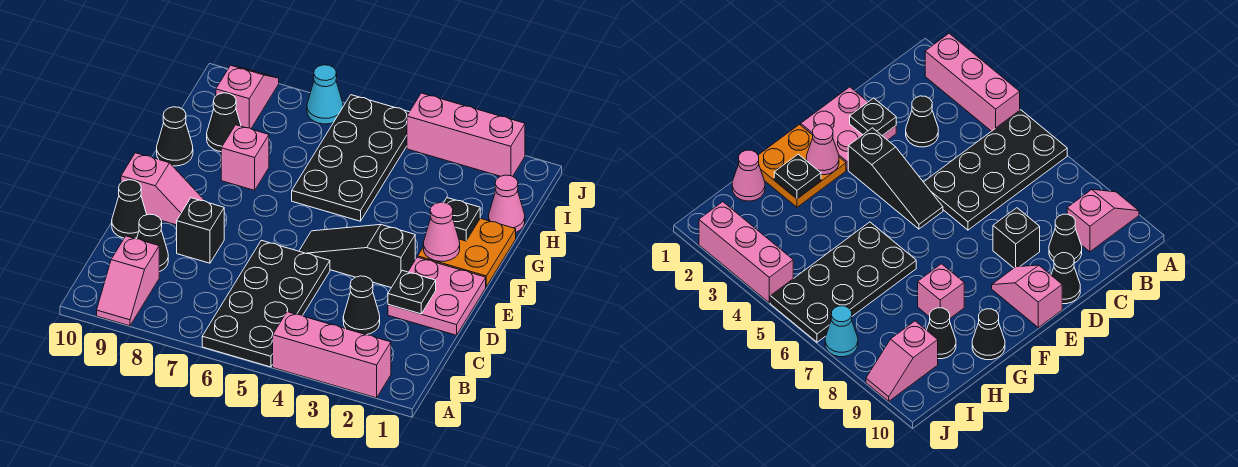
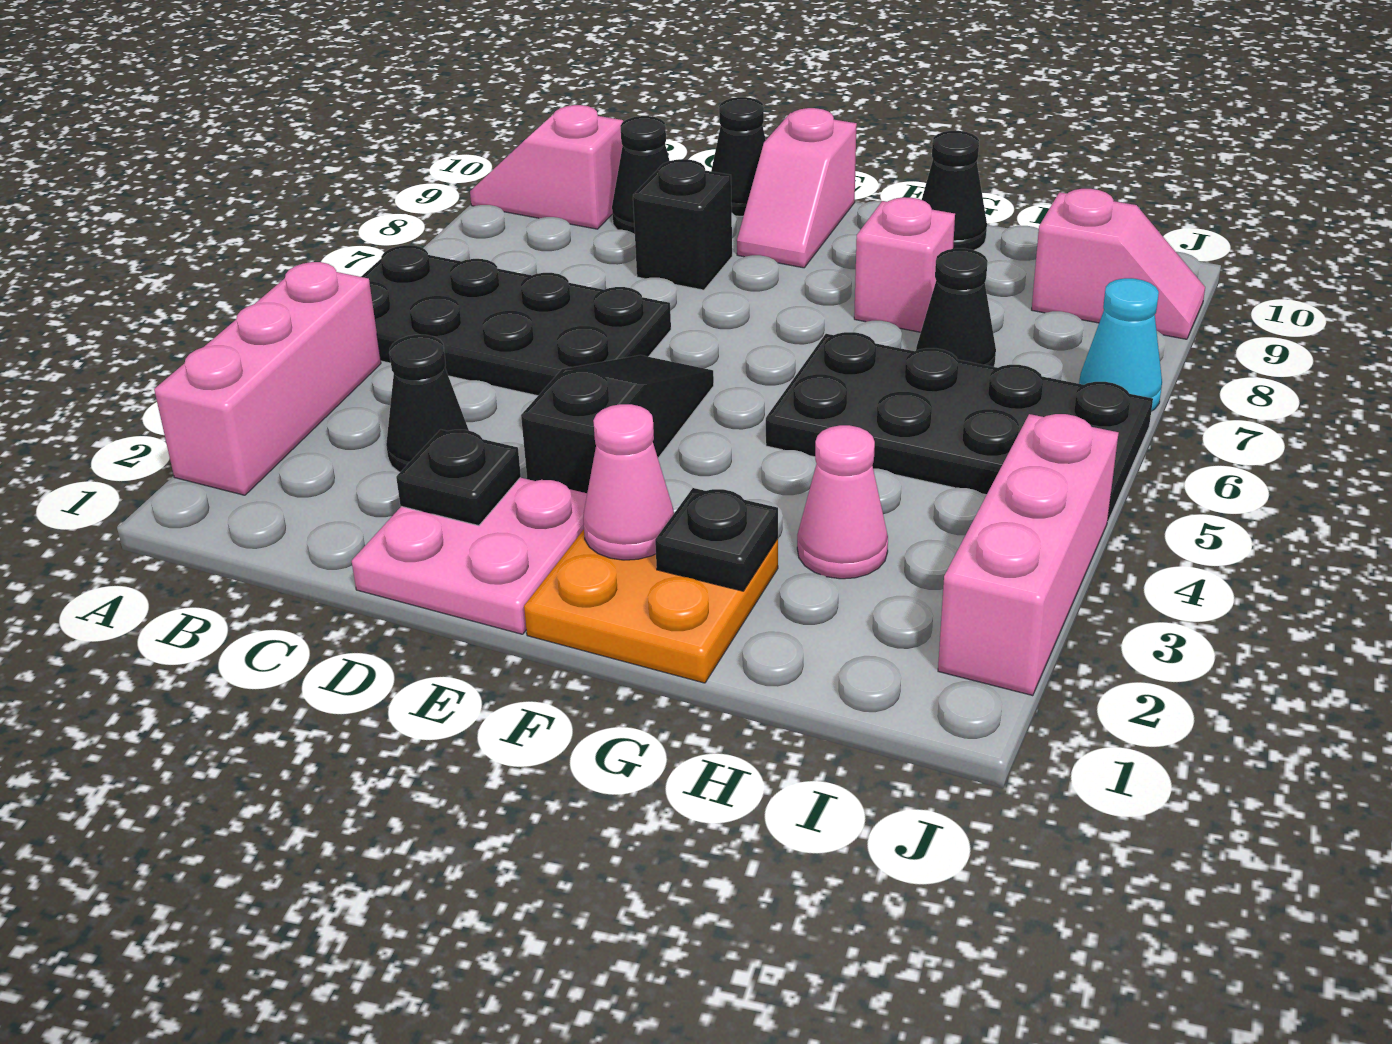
pink cone H1 level 1 -> pink cone H3 level 1
black cone H9 level 1 -> black cone H7 level 1

